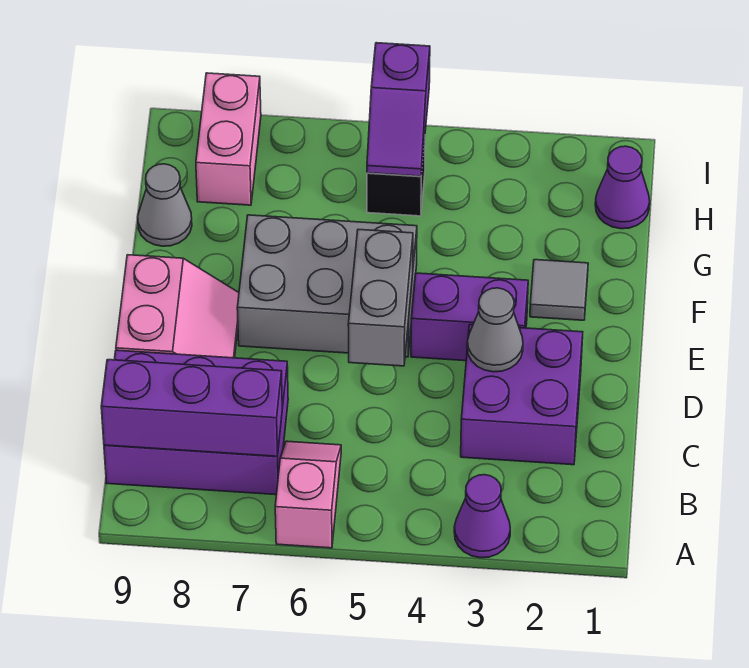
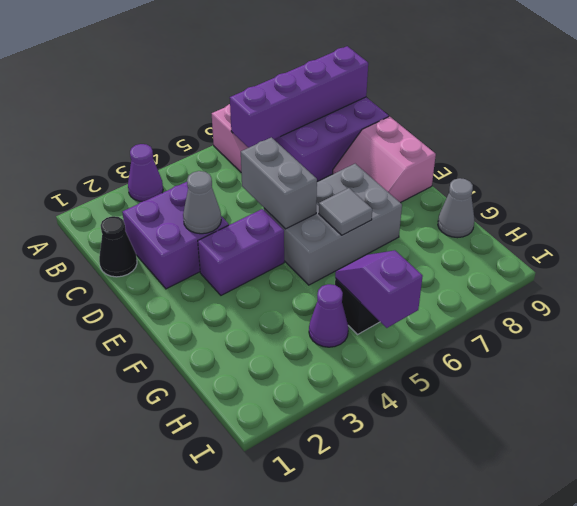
purple brick B7:B9 level 2 -> purple brick B6:B9 level 2
none -> black cone C1 level 1
grey tile F2 level 1 -> grey tile F6 level 2
purple cone H1 level 1 -> purple cone H4 level 1
pink brick H8:I8 level 1 -> none

